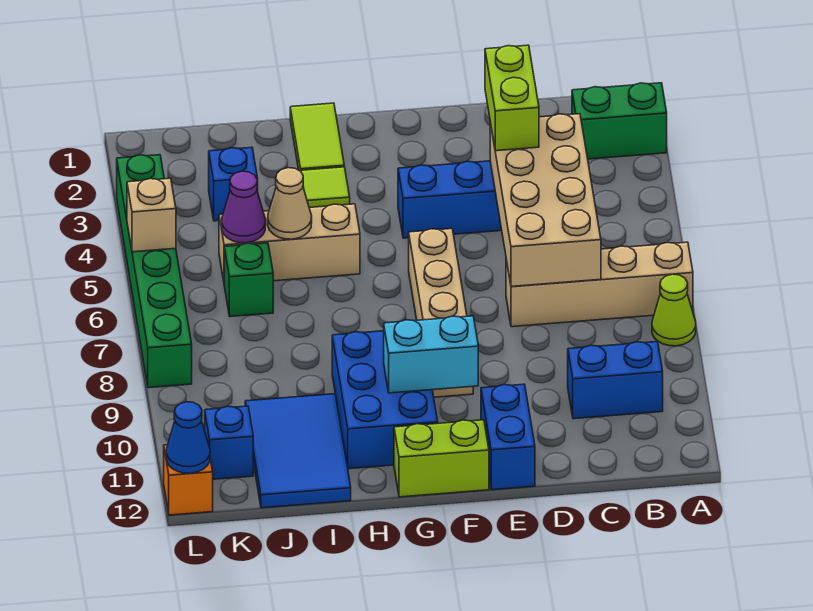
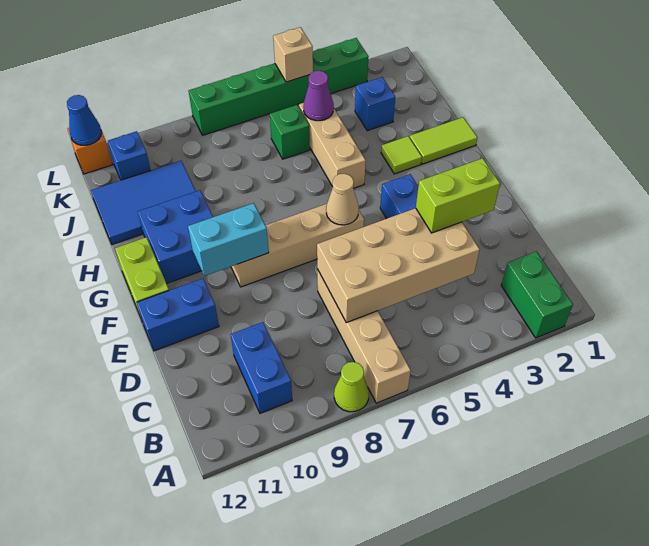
cyan brick F10:G10 level 2 -> cyan brick F9:F10 level 2
blue brick G9:H11 level 1 -> blue brick G10:H11 level 1
tan cone I5 level 2 -> tan cone F6 level 2

